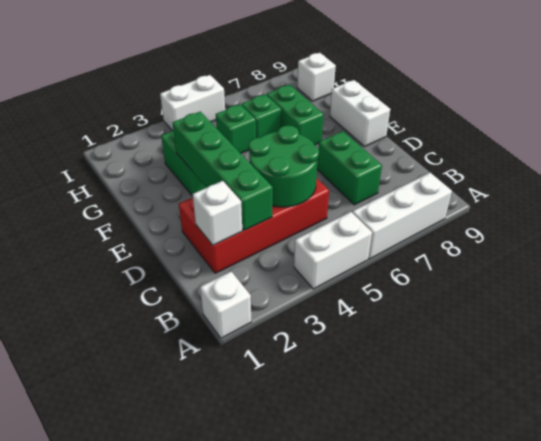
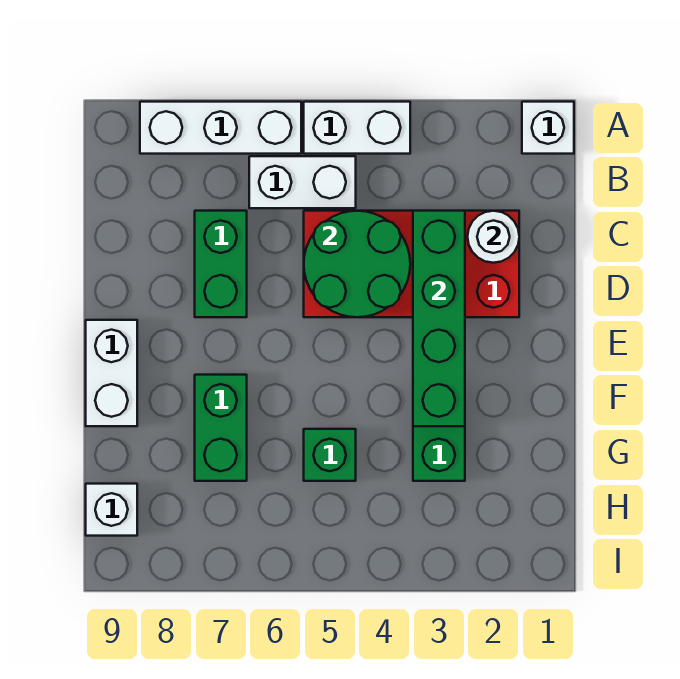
white brick C2 level 2 -> white round brick C2 level 2
green brick G6 level 1 -> none
white brick I4:I5 level 1 -> white brick B5:B6 level 1

